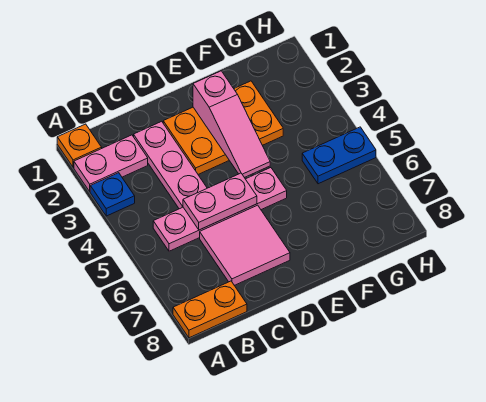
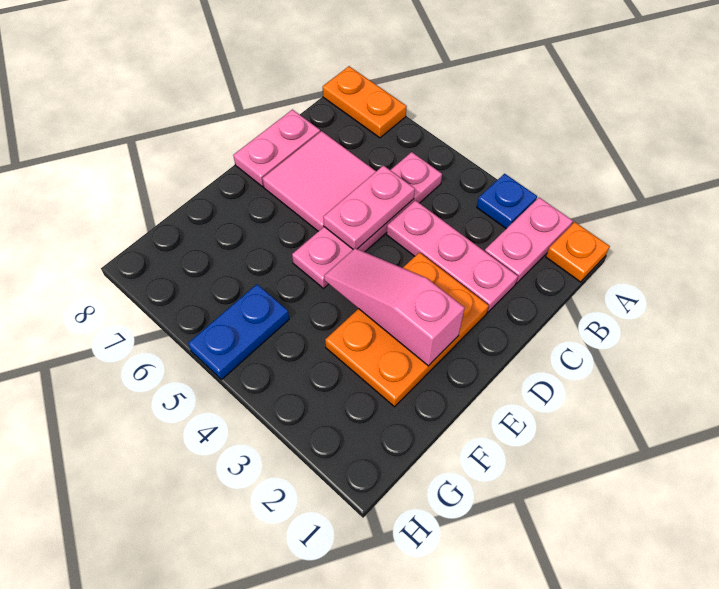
orange plate A8:B8 level 1 -> orange plate A7:A8 level 1
none -> pink plate C8:D8 level 1

